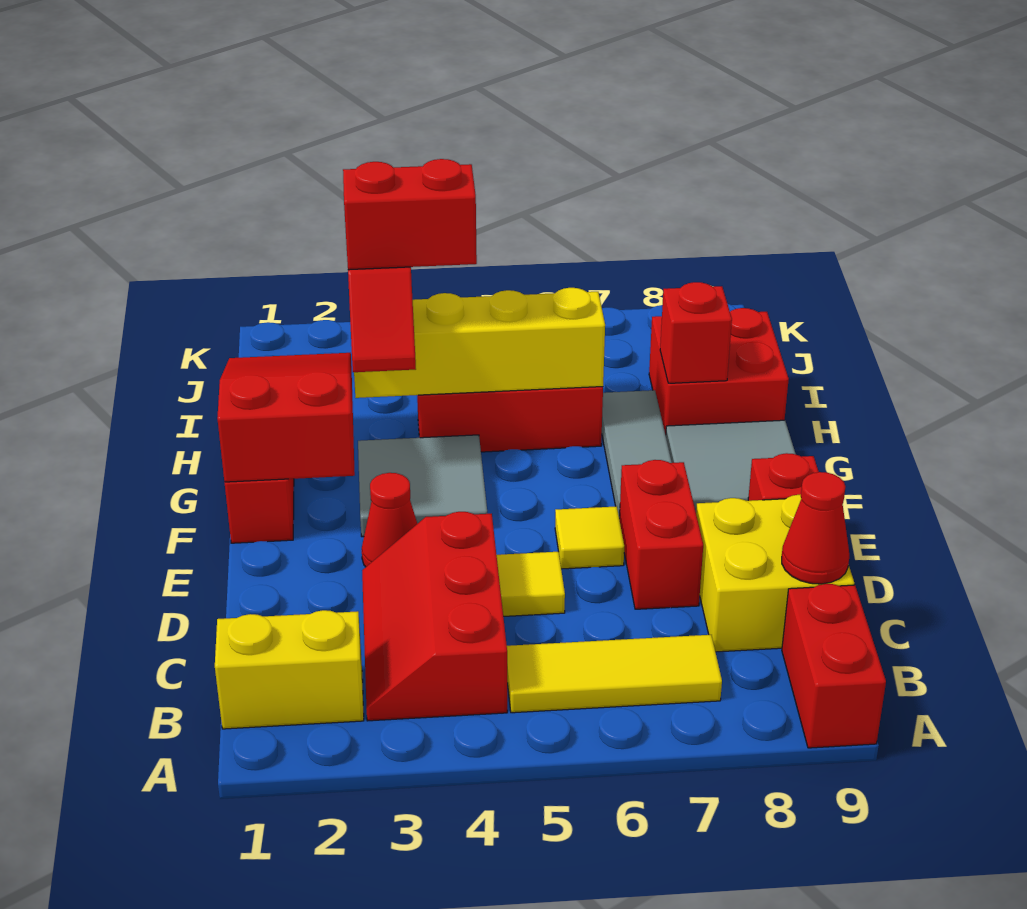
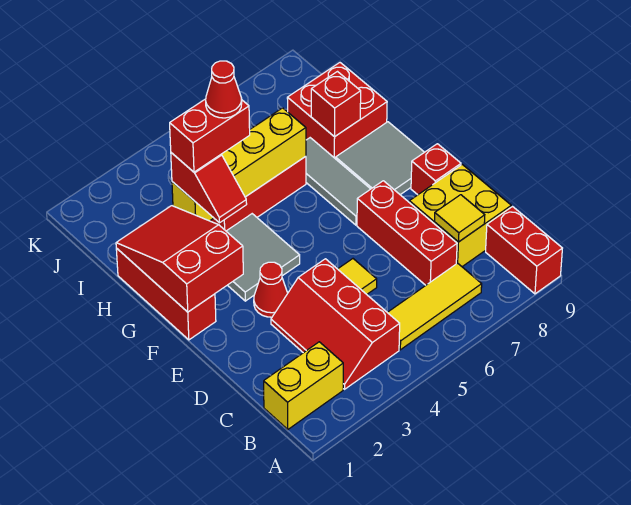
red cone C9 level 2 -> red cone H4 level 5
red brick D7:E7 level 1 -> red brick C7:E7 level 1
yellow tile E6 level 1 -> yellow tile C8 level 2

